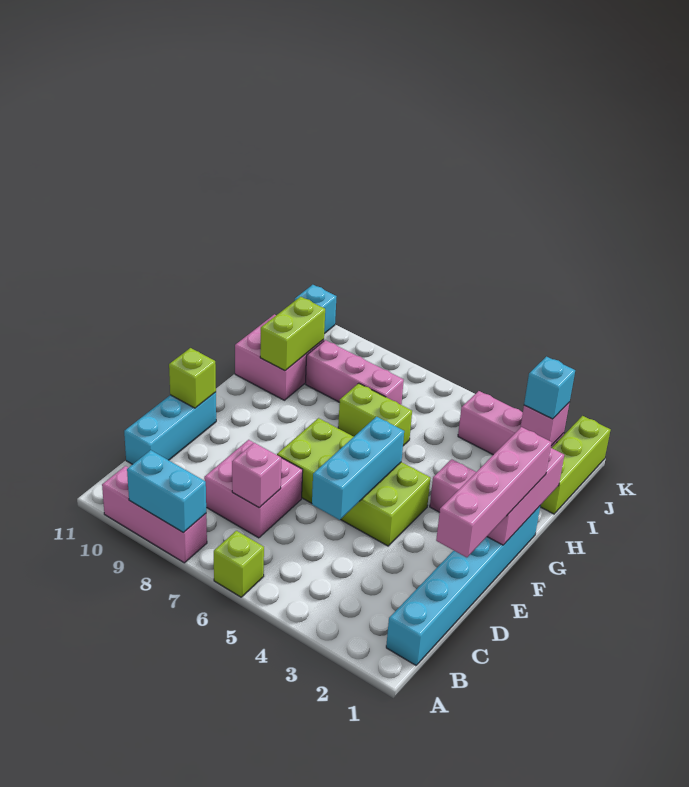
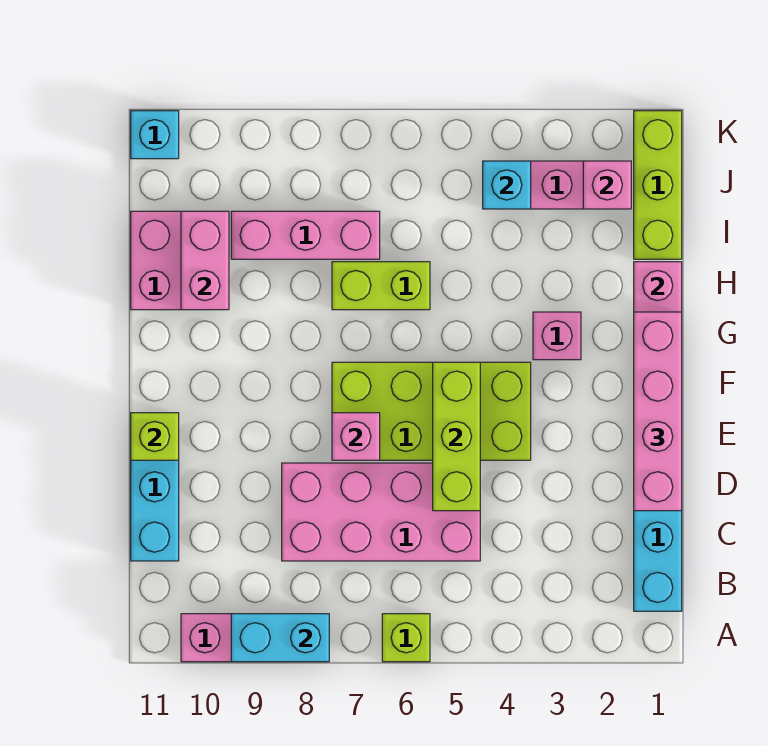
pink brick C7:D8 level 1 -> pink brick C5:D8 level 1
pink brick C7 level 2 -> pink brick E7 level 2
cyan brick D5:F5 level 2 -> lime brick D5:F5 level 2
lime brick H10:I10 level 2 -> pink brick H10:I10 level 2
cyan brick J2 level 3 -> cyan brick J4 level 2

